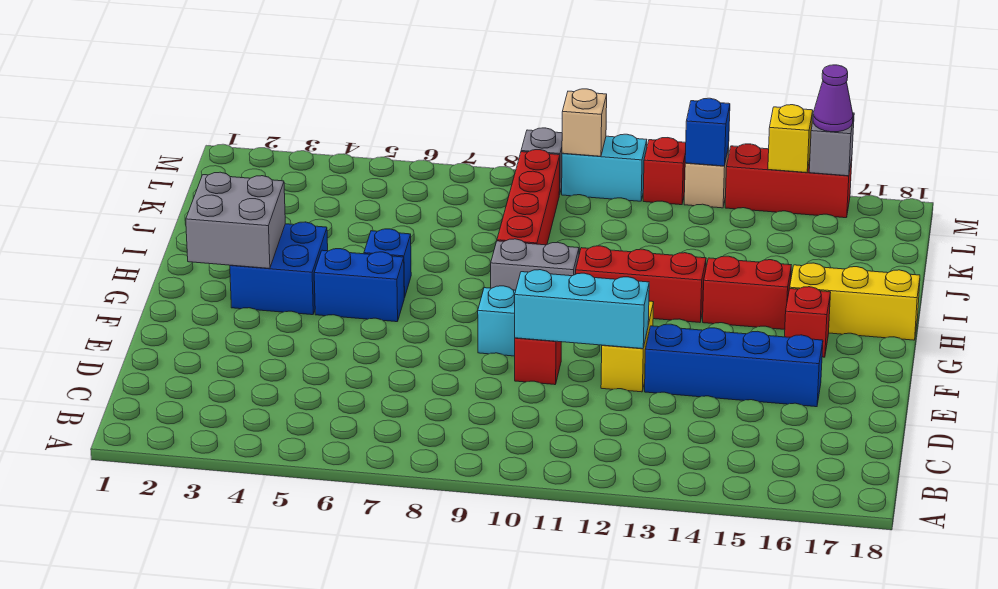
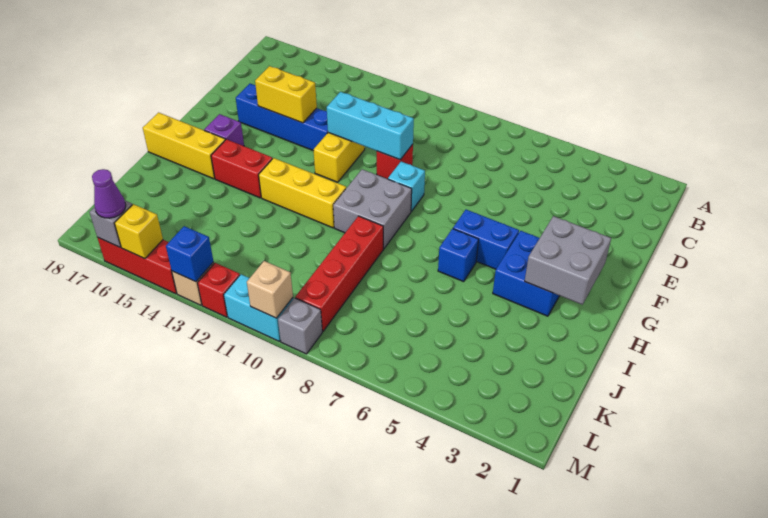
none -> yellow brick E14:E15 level 2
red brick G16 level 1 -> purple brick G16 level 1
grey brick H9:H10 level 1 -> grey brick G9:H10 level 1
red brick H11:H13 level 1 -> yellow brick H11:H13 level 1

